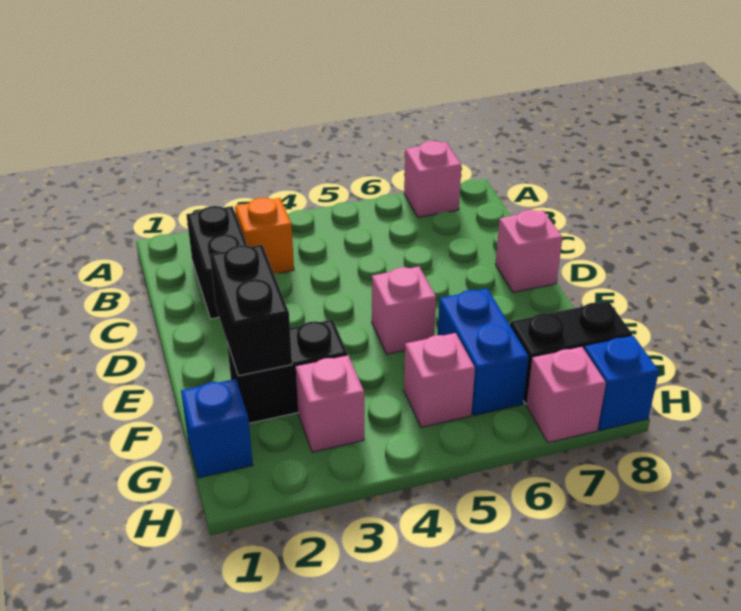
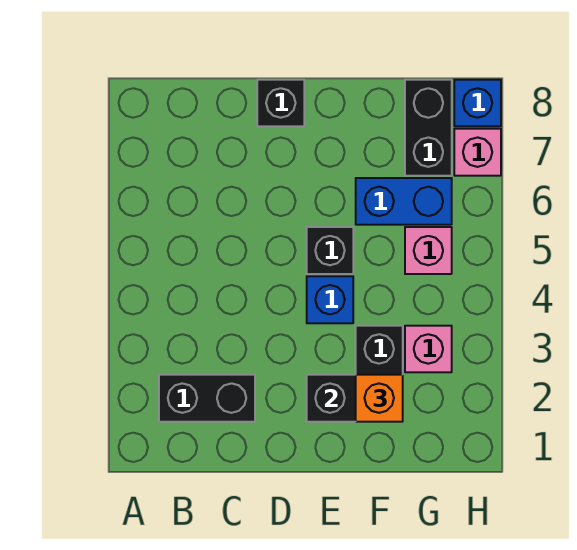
pink brick A7 level 1 -> none
orange brick B3 level 1 -> orange brick F2 level 3
pink brick D8 level 1 -> black brick D8 level 1
pink brick E5 level 1 -> black brick E5 level 1
blue brick G1 level 1 -> blue brick E4 level 1

